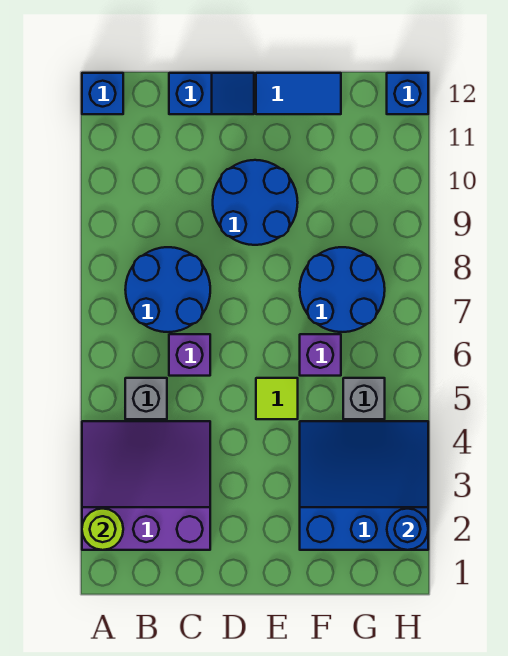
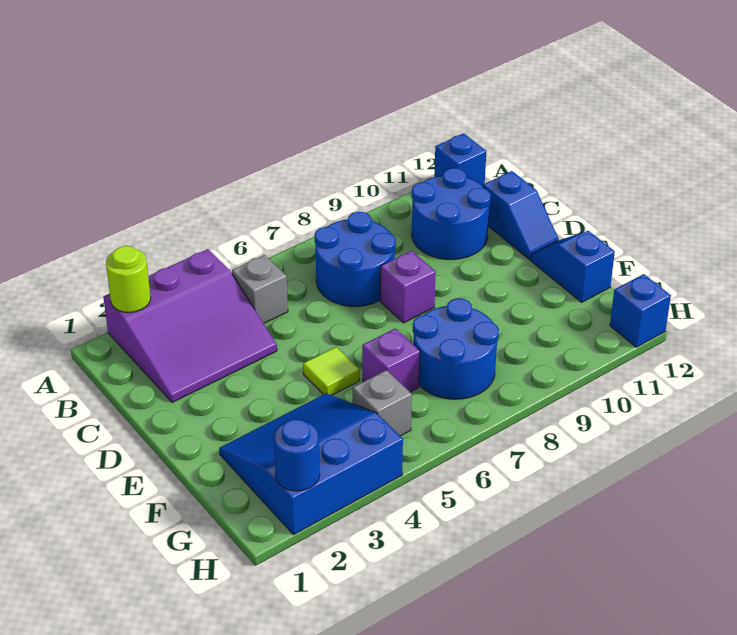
purple slope A2:C4 level 1 top 2 -> purple slope A2:C4 level 1 top A
purple brick C6 level 1 -> purple brick D8 level 1
blue round brick D9:E10 level 1 -> blue round brick B10:C11 level 1
blue tile E12:F12 level 1 -> blue slope E12:F12 level 1 top F
blue slope F2:H4 level 1 top 2 -> blue slope F2:H4 level 1 top H

